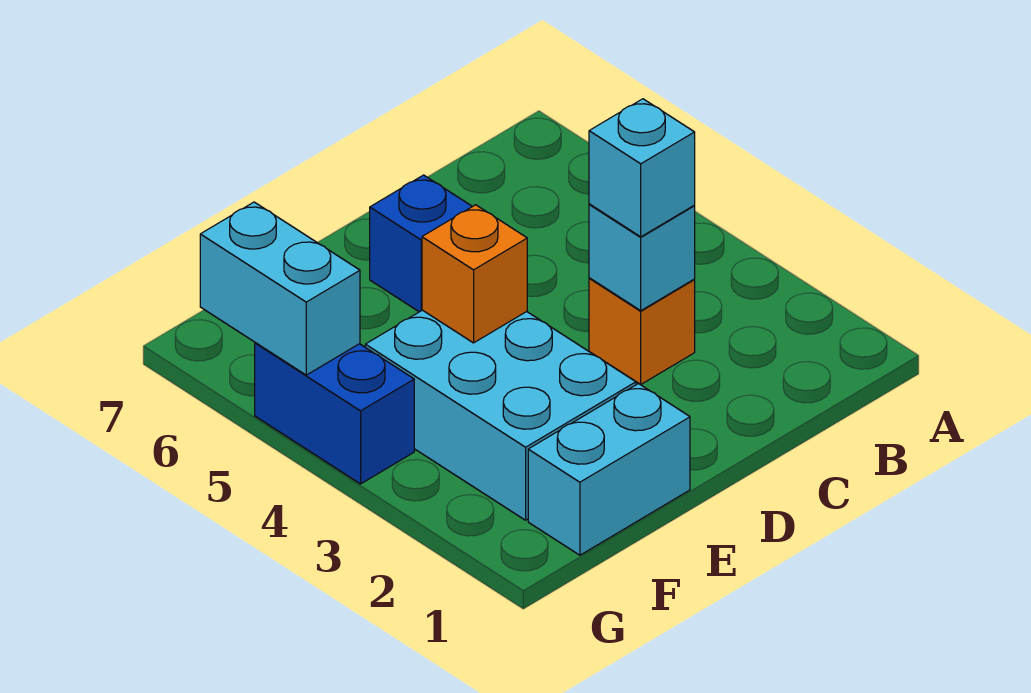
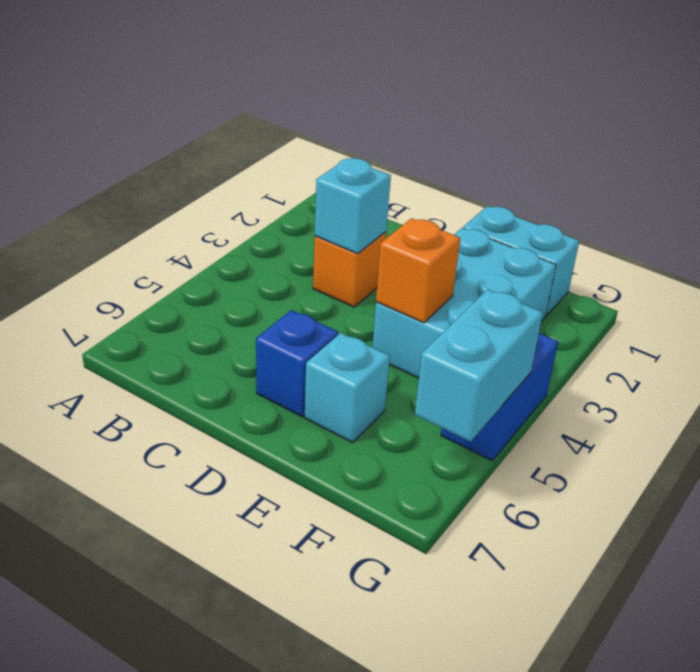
cyan brick C3 level 3 -> cyan brick E6 level 1

